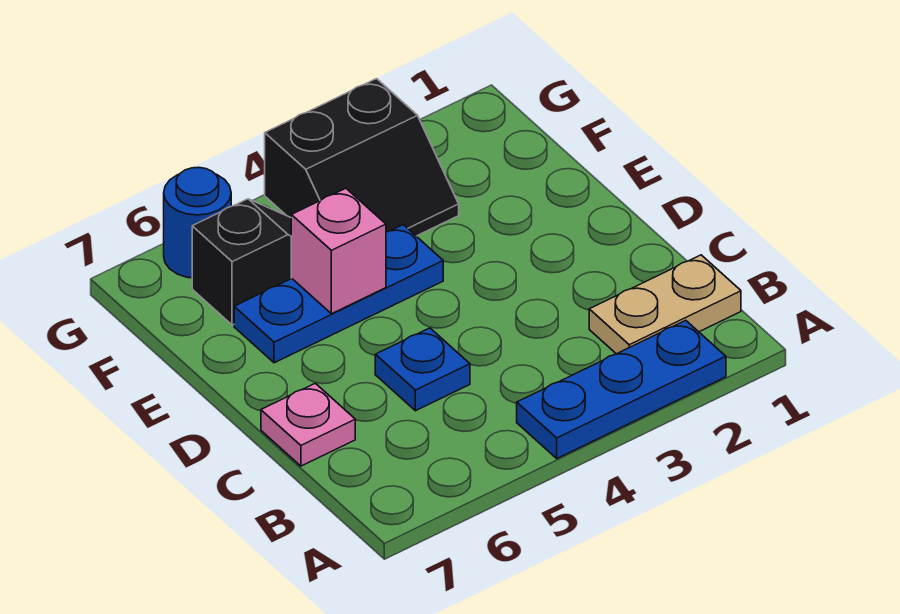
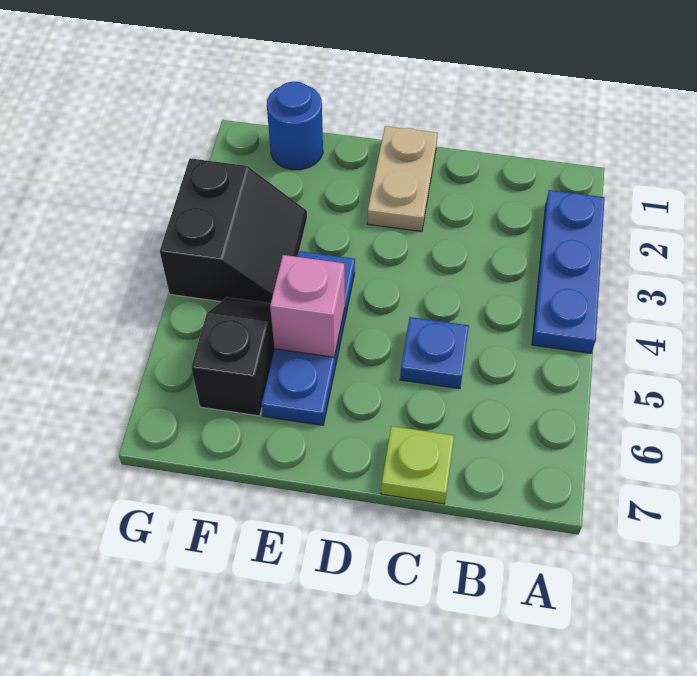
tan plate B1:B2 level 1 -> tan plate D1:D2 level 1
pink plate C7 level 1 -> lime plate C7 level 1
blue round brick G6 level 1 -> blue round brick F1 level 1

